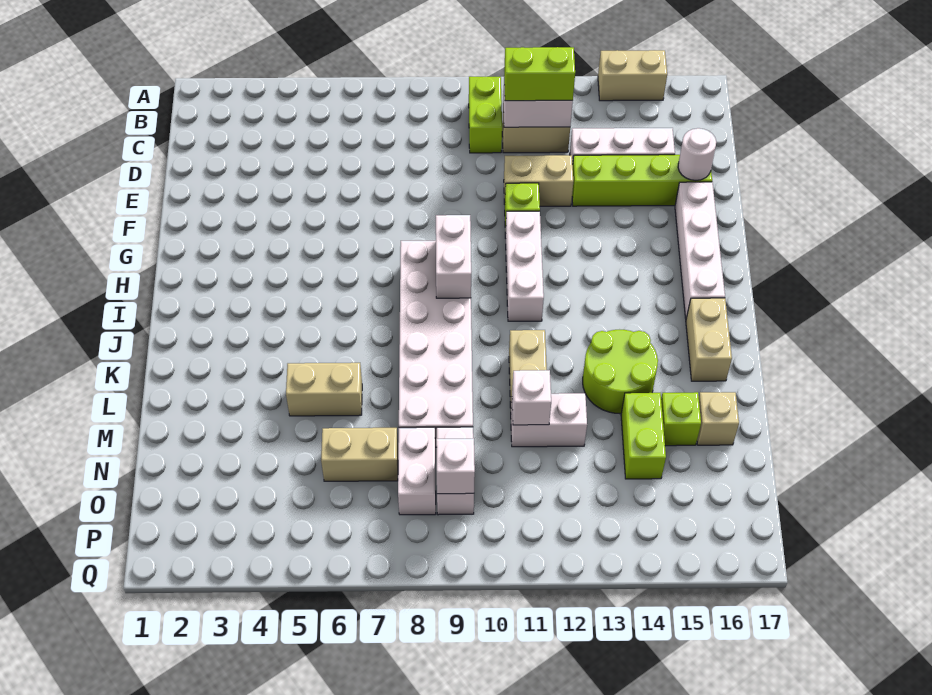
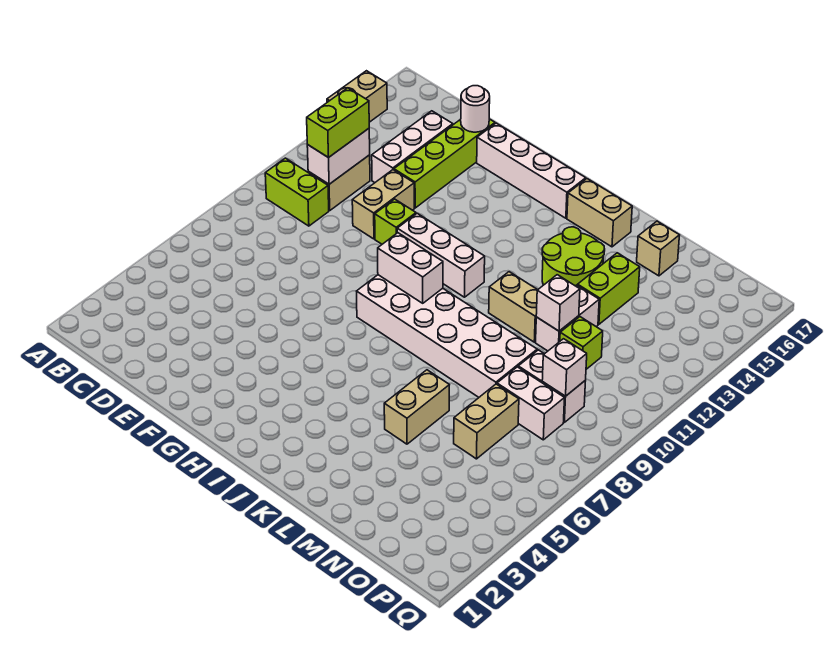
lime brick M14:N14 level 1 -> lime brick M13:M14 level 1
lime brick M15 level 1 -> lime brick N11 level 1

